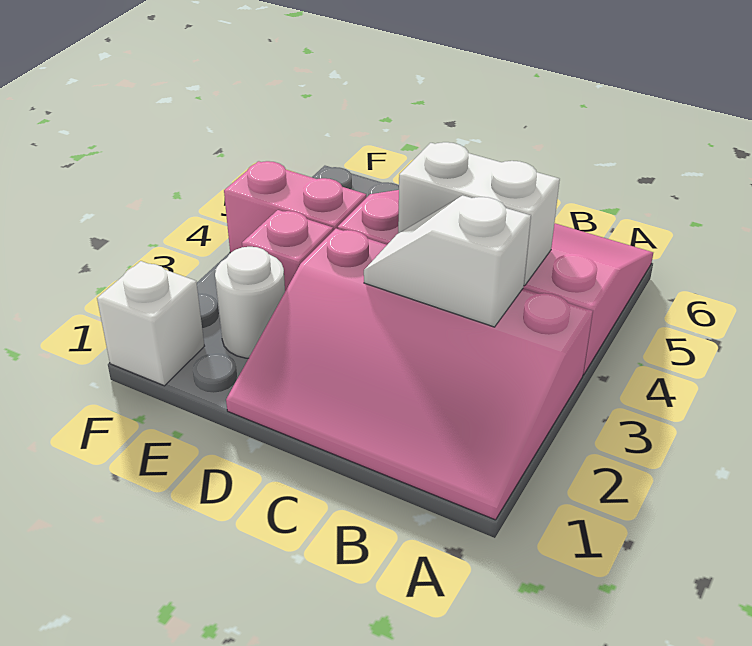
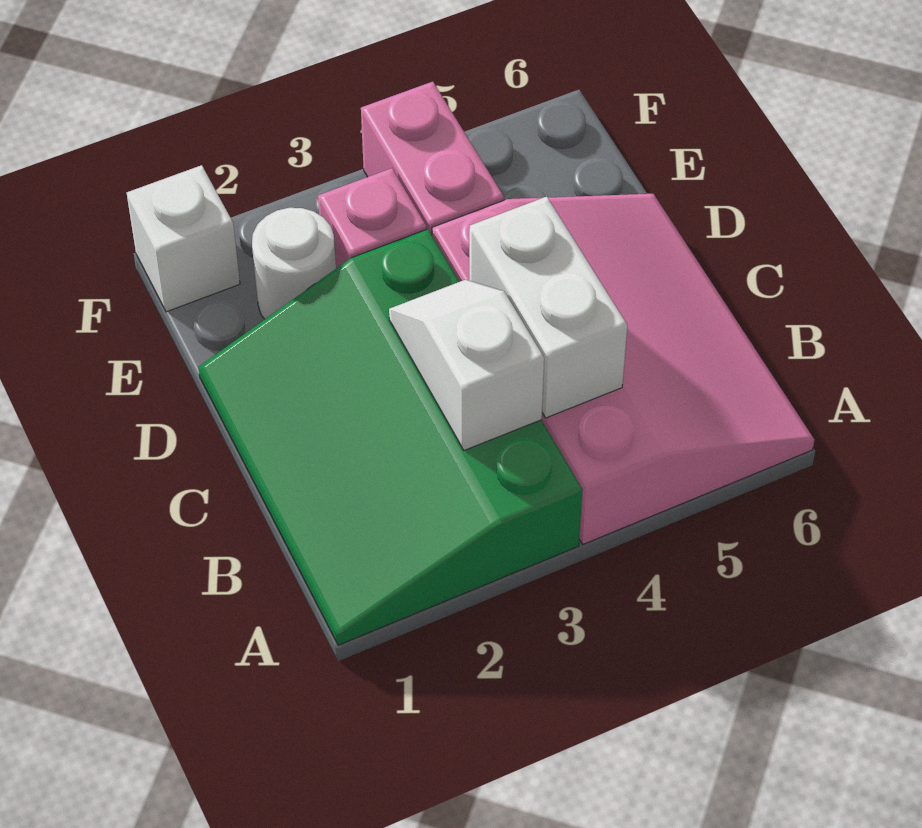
pink slope A1:D3 level 1 top 3 -> green slope A1:D3 level 1 top 3

